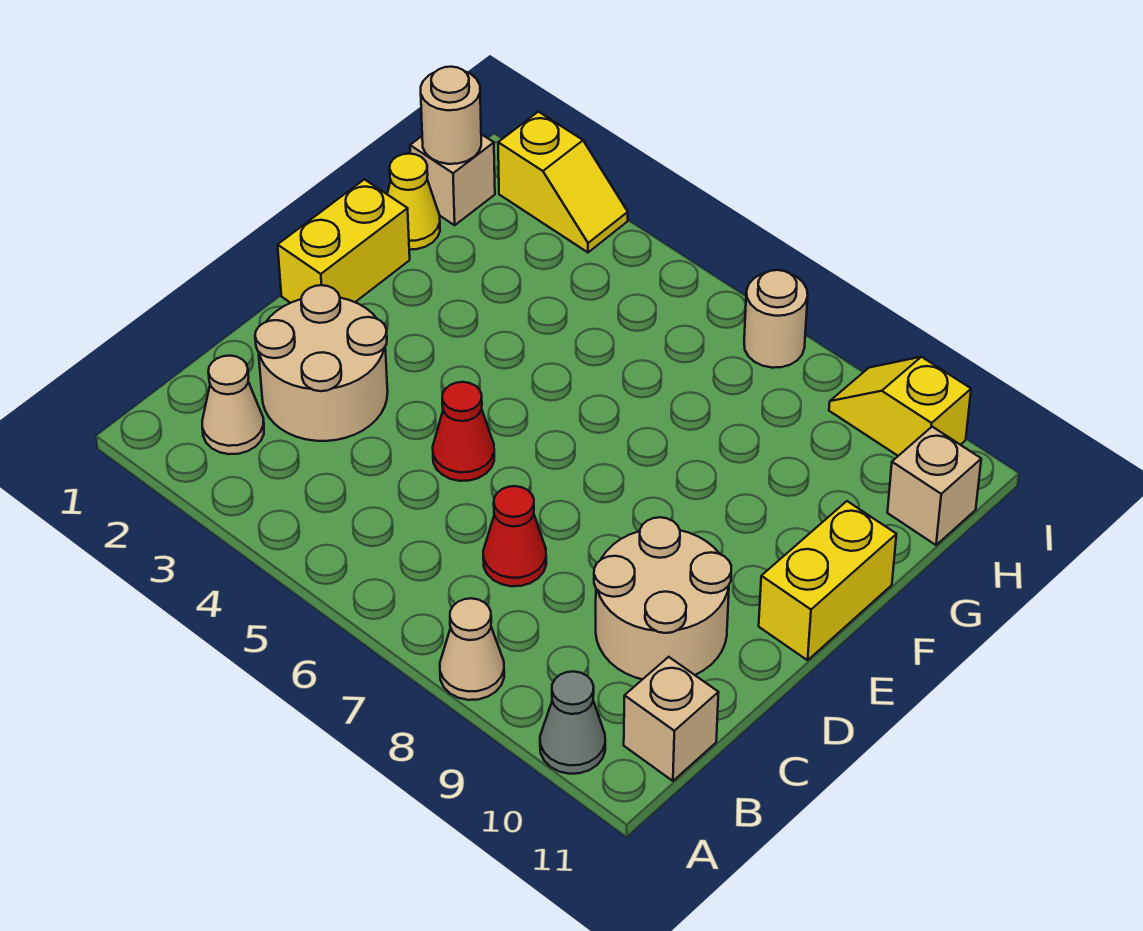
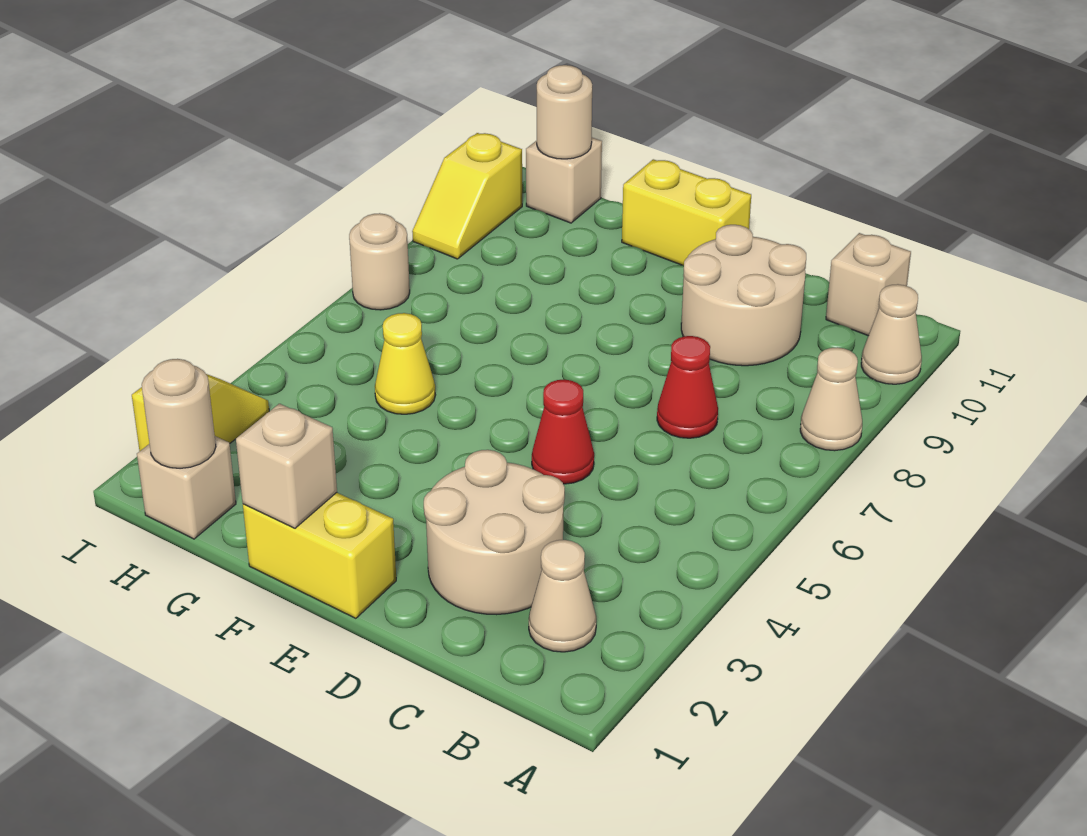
grey cone A10 level 1 -> tan cone A10 level 1
none -> tan brick F1 level 2
yellow cone G1 level 1 -> yellow cone G5 level 1
none -> tan round brick H11 level 2

